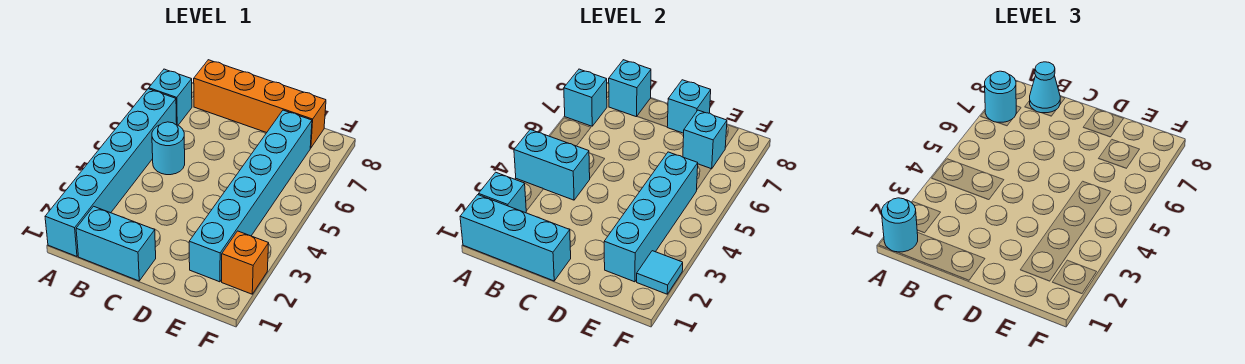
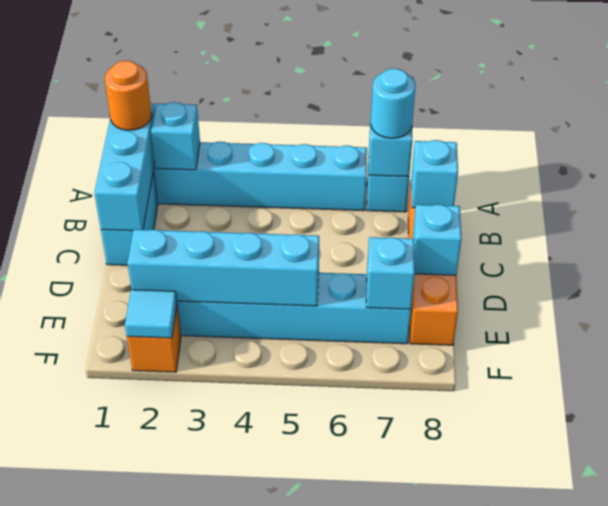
cyan round brick A1 level 3 -> orange round brick A1 level 3
cyan brick A4:B4 level 2 -> none
cyan round brick B5 level 1 -> none
cyan cone B8 level 3 -> none

